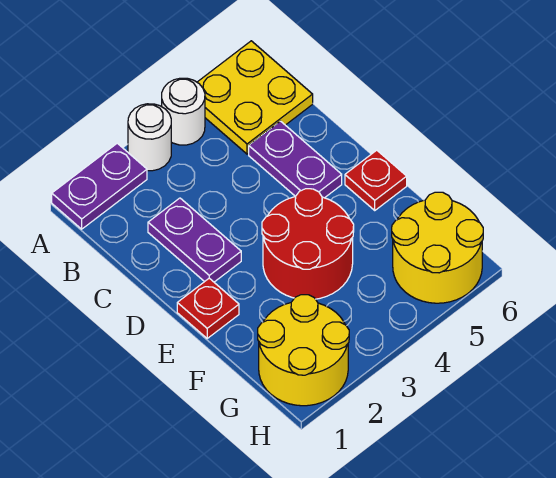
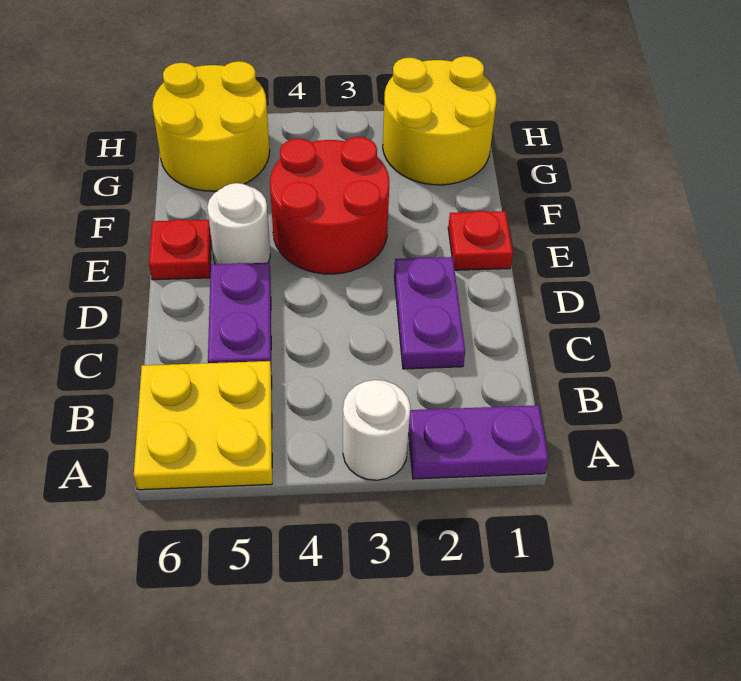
white round brick A4 level 1 -> white round brick E5 level 1

